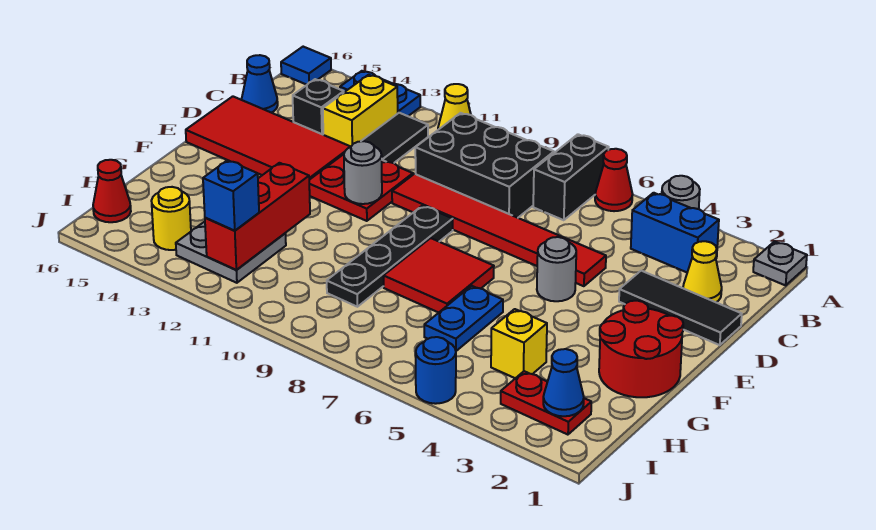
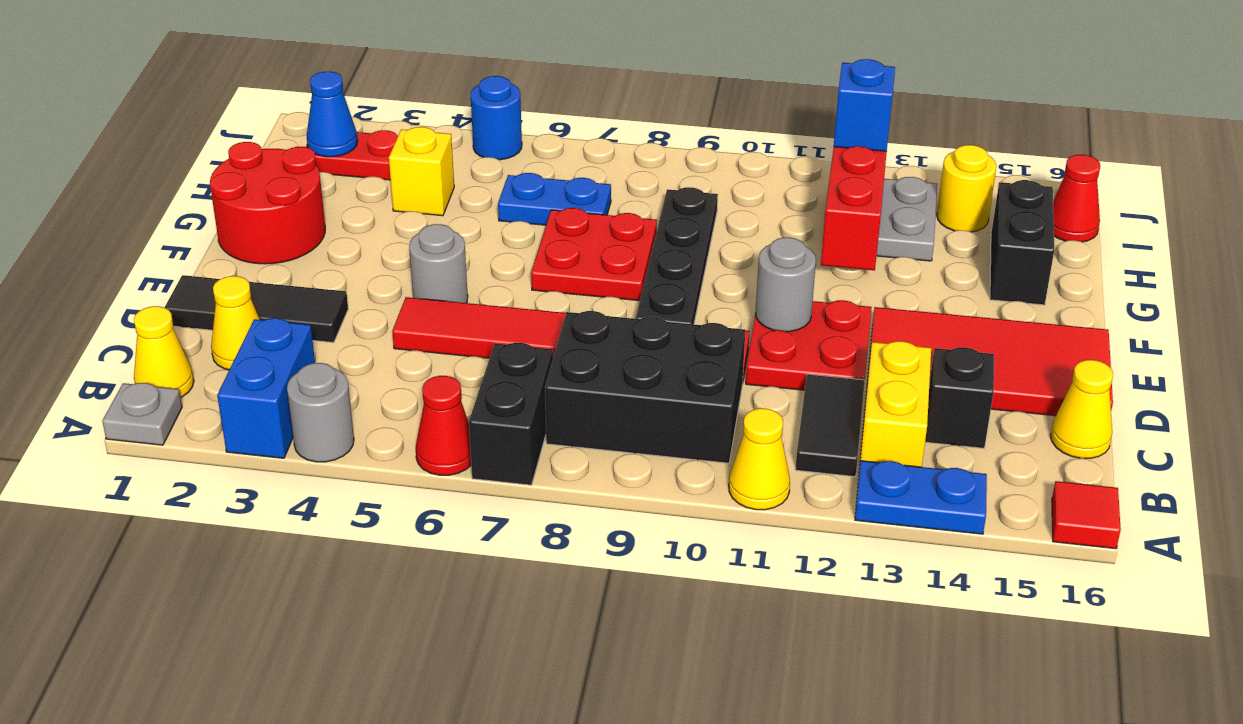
blue tile A16 level 1 -> red tile A16 level 1
none -> yellow cone B1 level 1
blue brick B3:B4 level 1 -> blue brick A3:B3 level 1
blue cone C16 level 1 -> yellow cone C16 level 1
red tile F7:G8 level 1 -> red plate F7:G8 level 1
blue plate G6:H6 level 1 -> blue plate H6:H7 level 1
none -> black brick G15:H15 level 1

